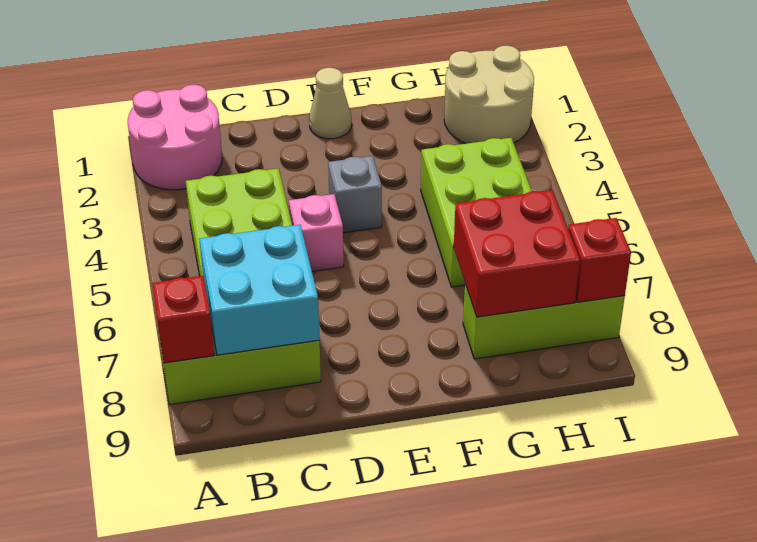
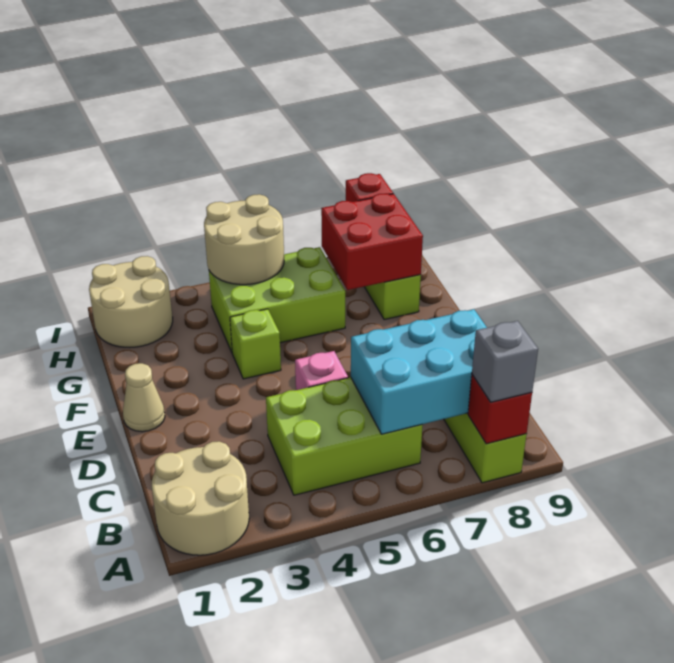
pink round brick A1:B2 level 1 -> tan round brick A1:B2 level 1
cyan brick B7:C8 level 2 -> cyan brick B6:C8 level 2
grey brick E4 level 1 -> grey brick A8 level 3
none -> lime brick F4 level 1
none -> tan round brick H4:I5 level 2

